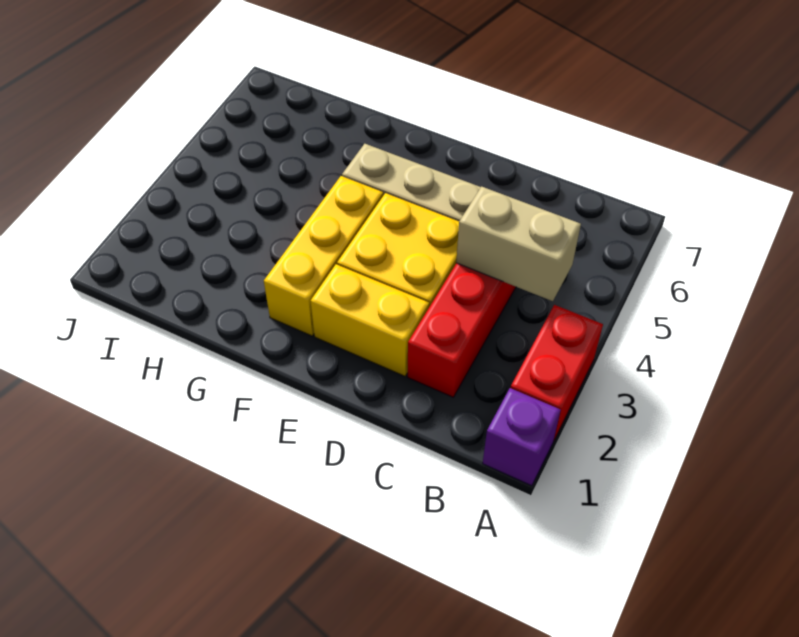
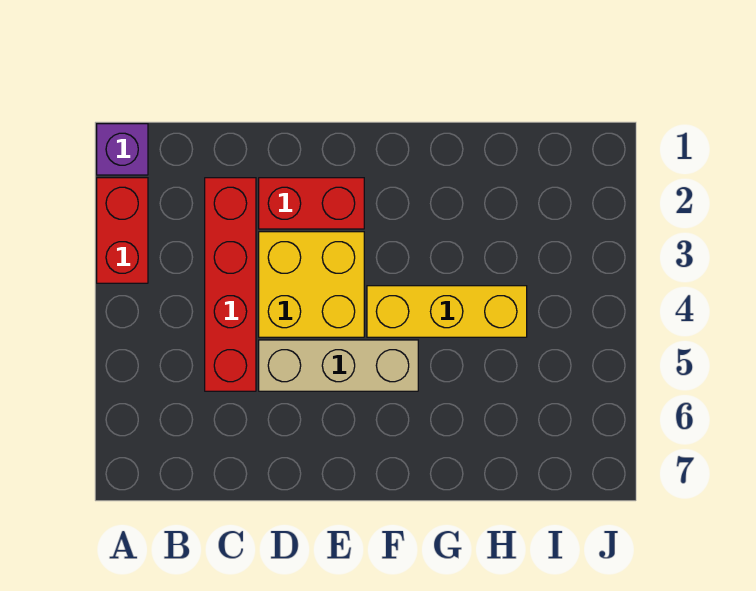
tan brick B4:C4 level 2 -> none
yellow brick D2:E2 level 1 -> red brick D2:E2 level 1
yellow brick F2:F4 level 1 -> yellow brick F4:H4 level 1

